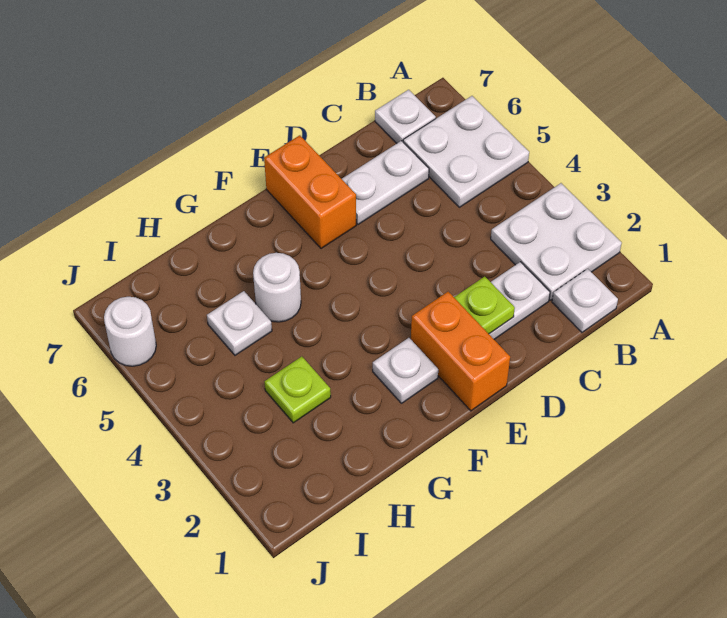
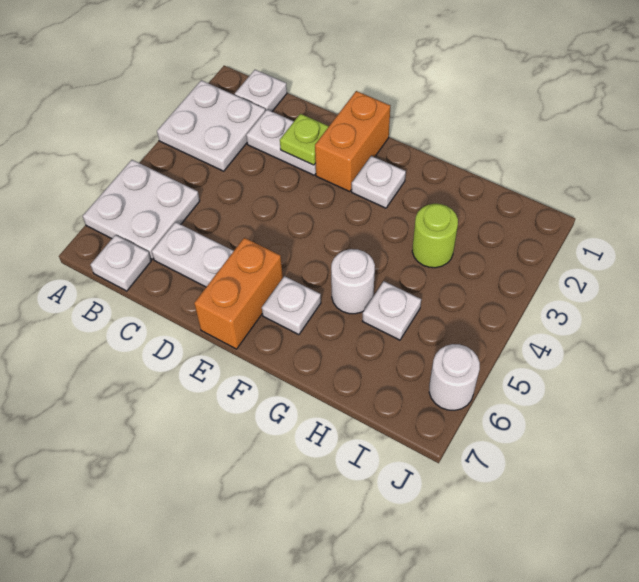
none -> white plate F6 level 1
lime plate H3 level 1 -> lime round brick H3 level 1

